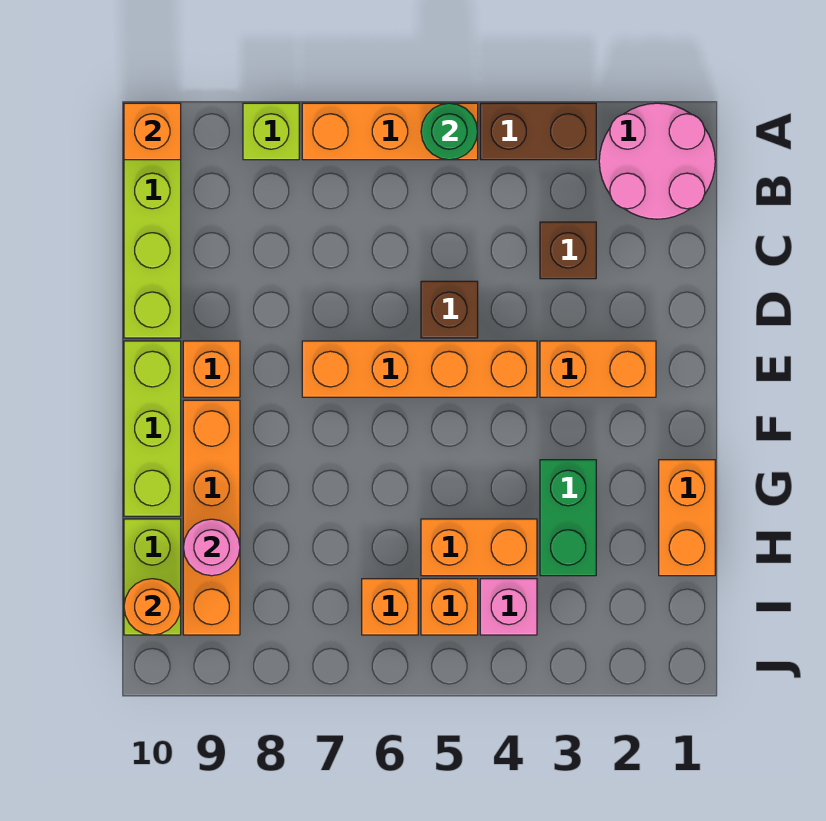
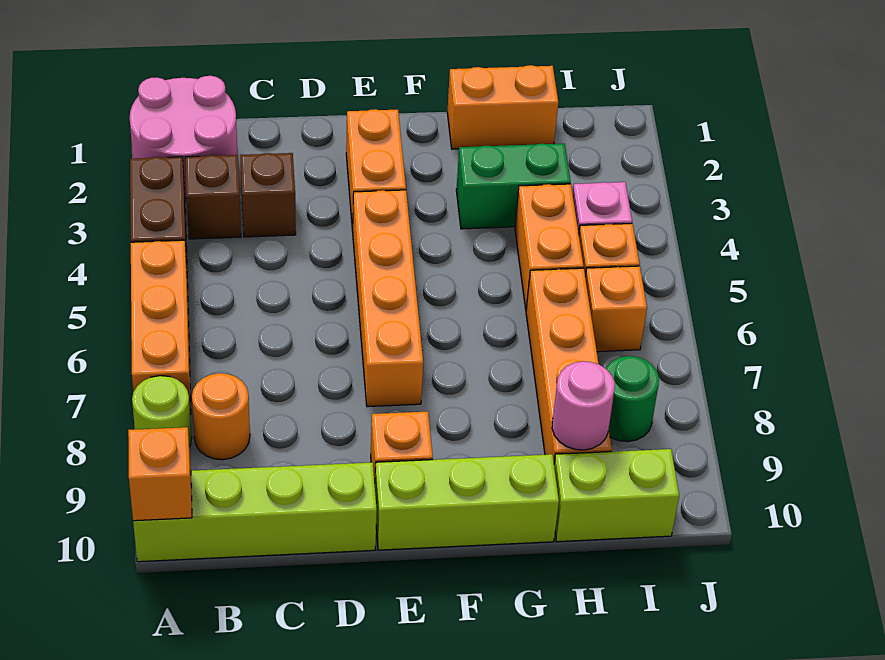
green round brick A5 level 2 -> green round brick I8 level 1
lime brick A8 level 1 -> lime round brick A8 level 1
brown brick D5 level 1 -> brown brick B3 level 1
orange brick F9:I9 level 1 -> orange brick H6:H9 level 1
orange round brick I10 level 2 -> orange round brick B8 level 1

